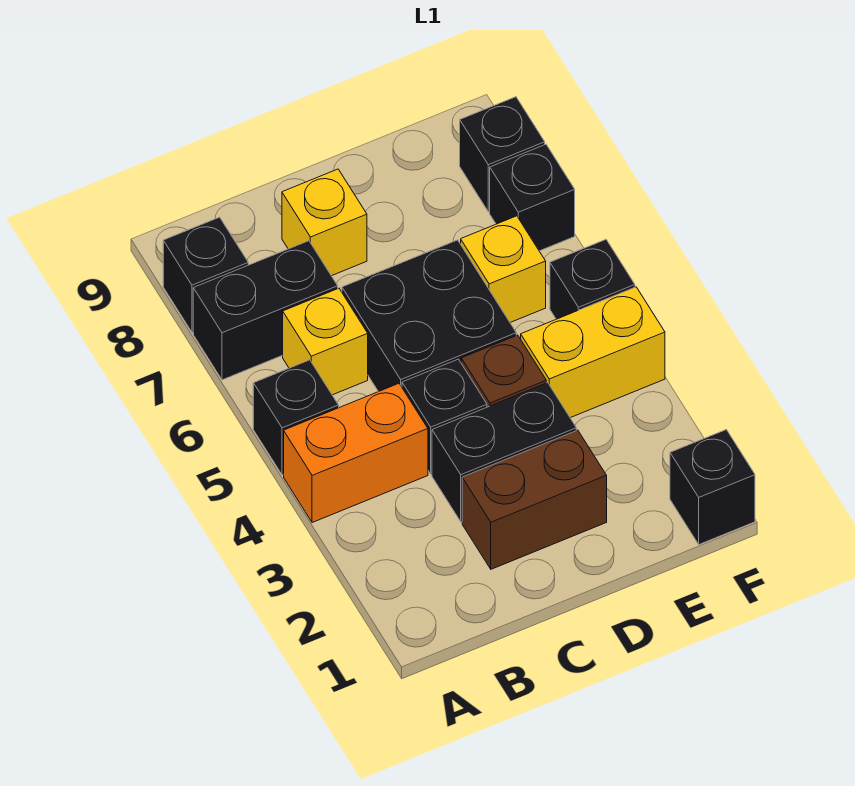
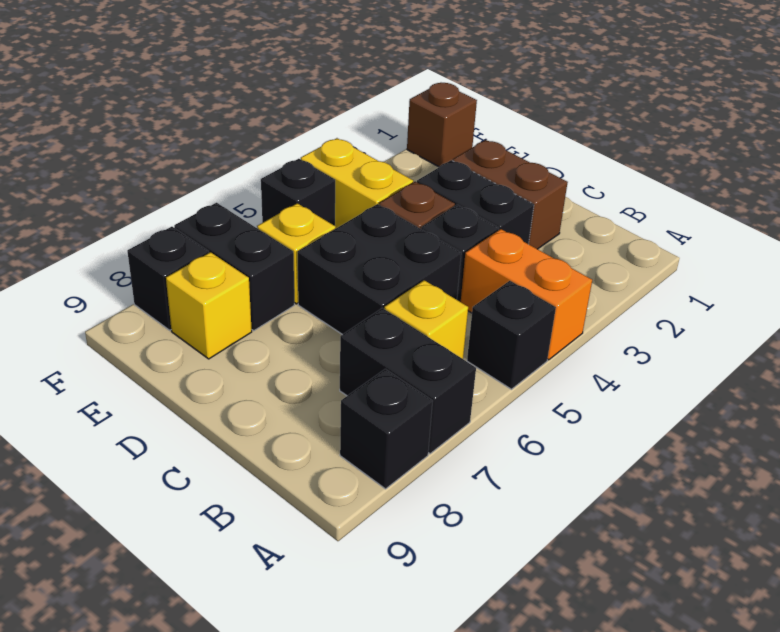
yellow brick C8 level 1 -> yellow brick E8 level 1
black brick F1 level 1 -> brown brick F1 level 1
black brick F7 level 1 -> black brick E7:F7 level 1

